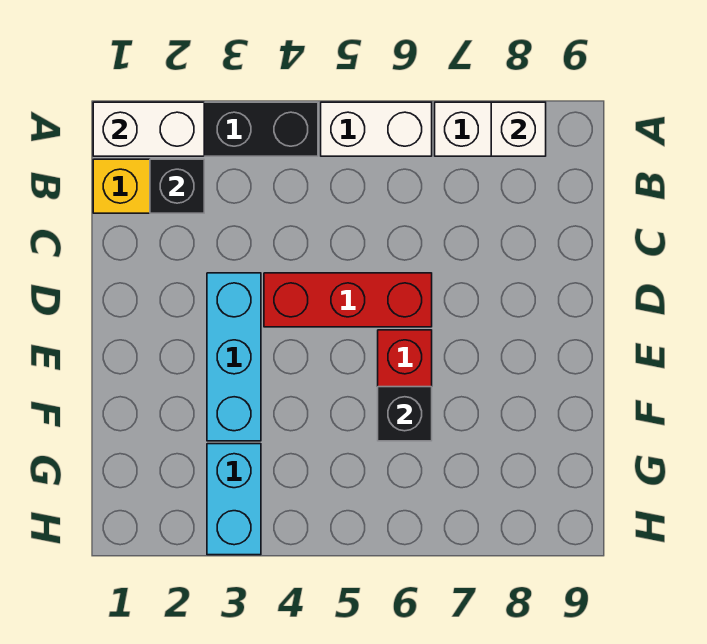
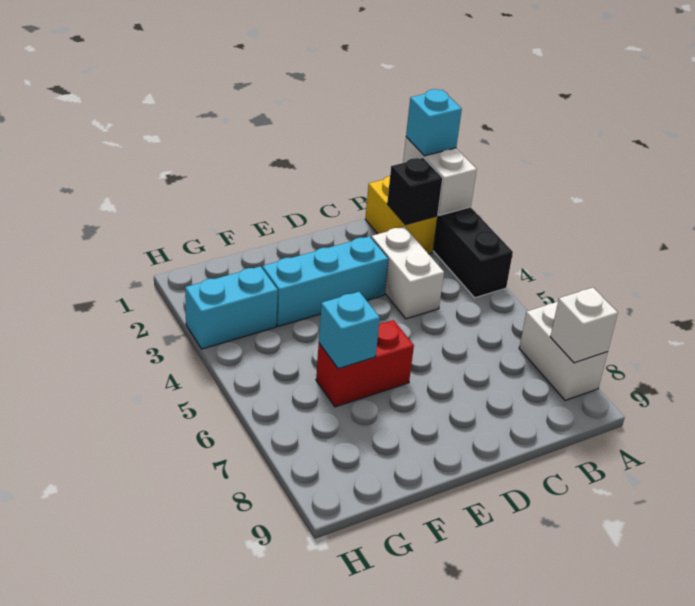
none -> cyan brick A1 level 3
white brick A5:A6 level 1 -> white brick C3:C4 level 1
red brick D4:D6 level 1 -> none
black brick F6 level 2 -> cyan brick F6 level 2

